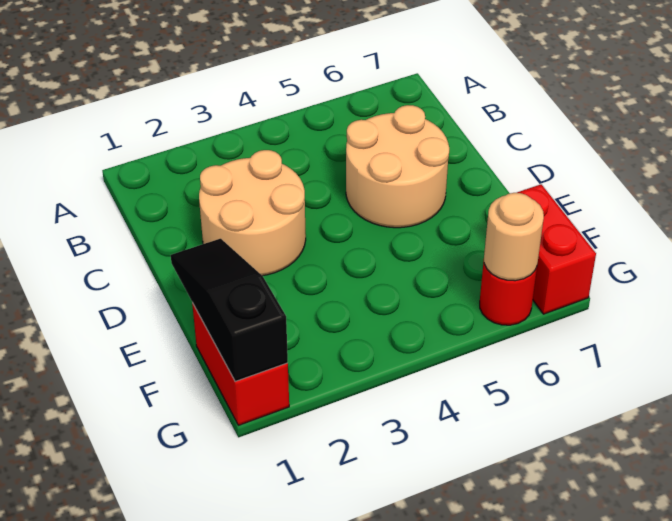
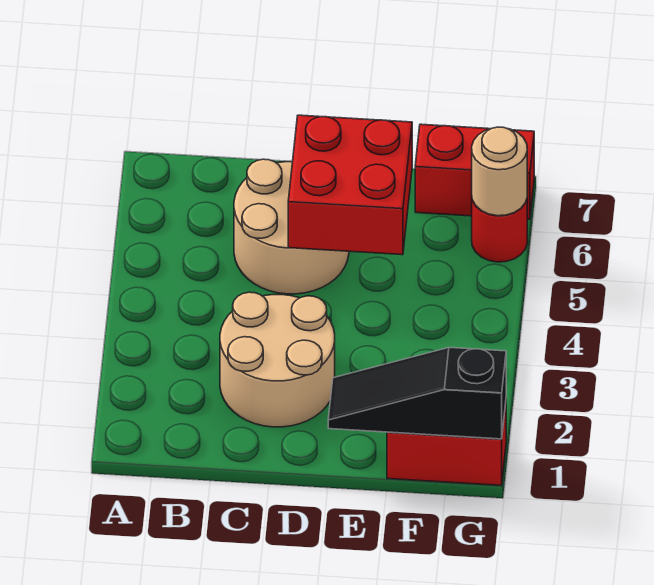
none -> red brick D5:E6 level 2

